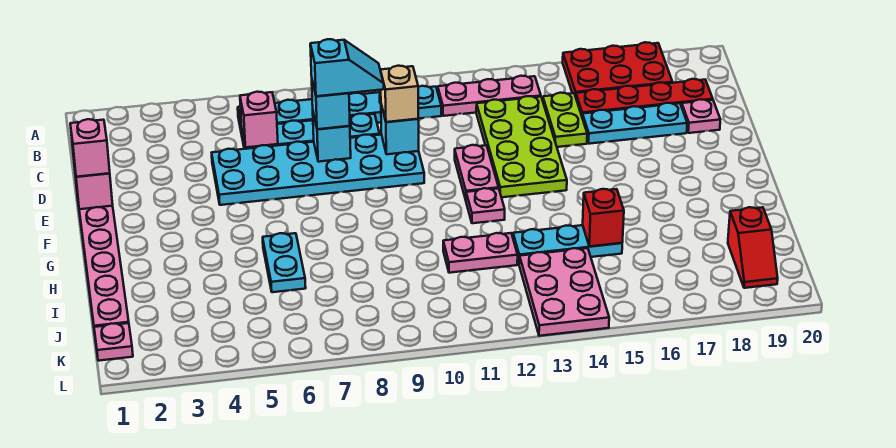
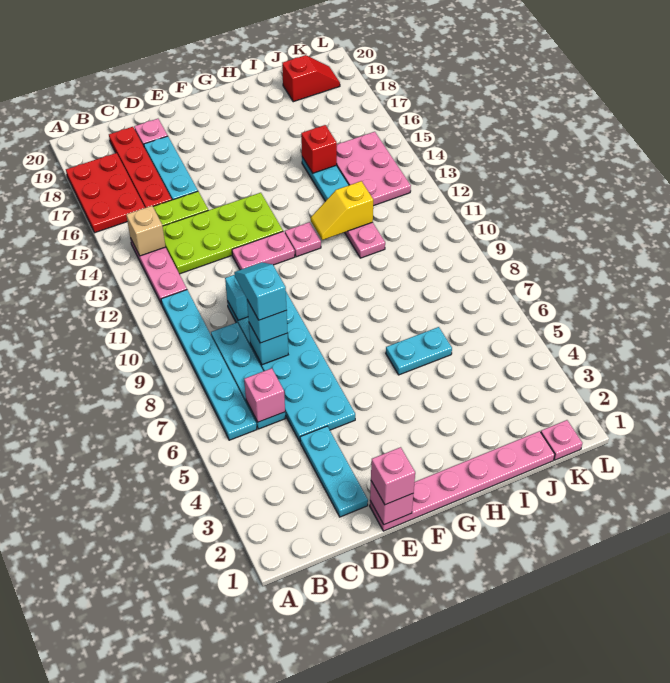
none -> cyan plate D2:D4 level 1
tan brick D10 level 3 -> tan brick B14 level 2
none -> yellow slope H12:I12 level 2 top I
pink plate J13:L14 level 1 -> pink plate J13:K15 level 1

